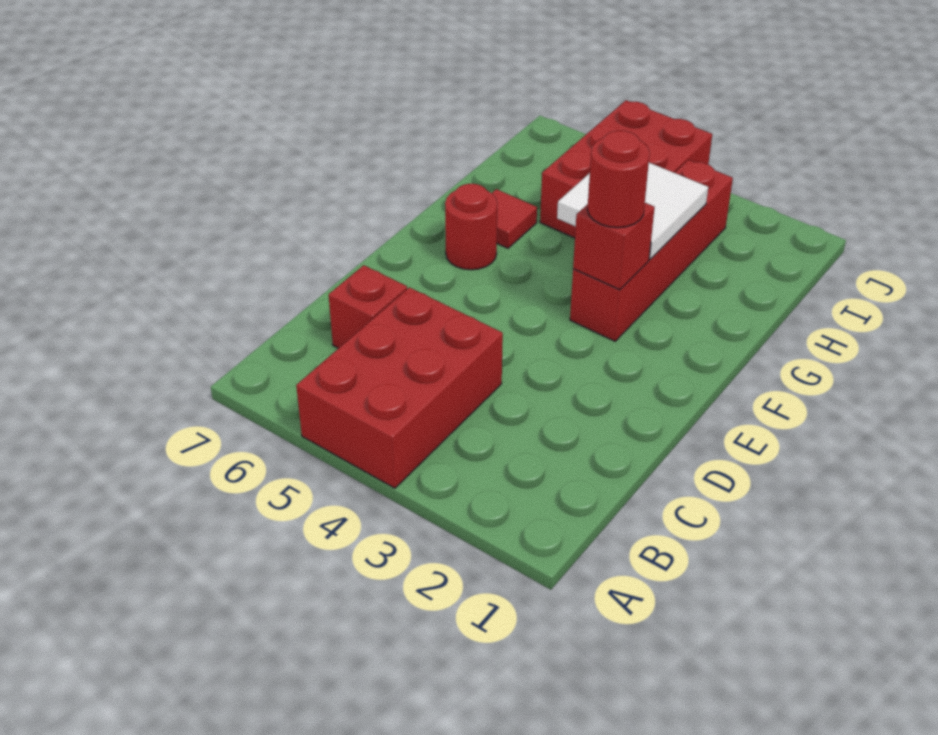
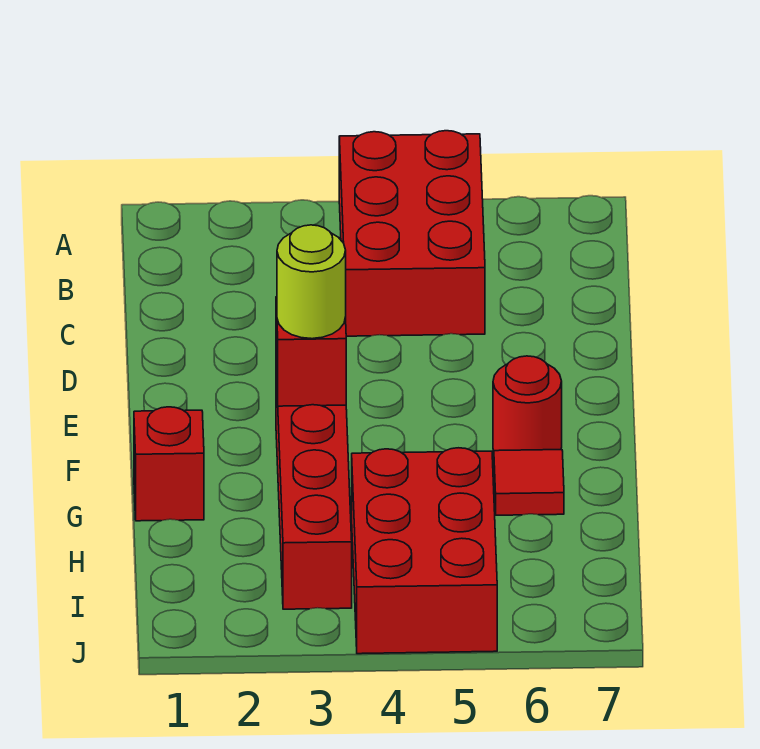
red brick C6 level 1 -> red brick G1 level 1
red round brick F3 level 3 -> lime round brick F3 level 3
white tile G3:H4 level 2 -> none

